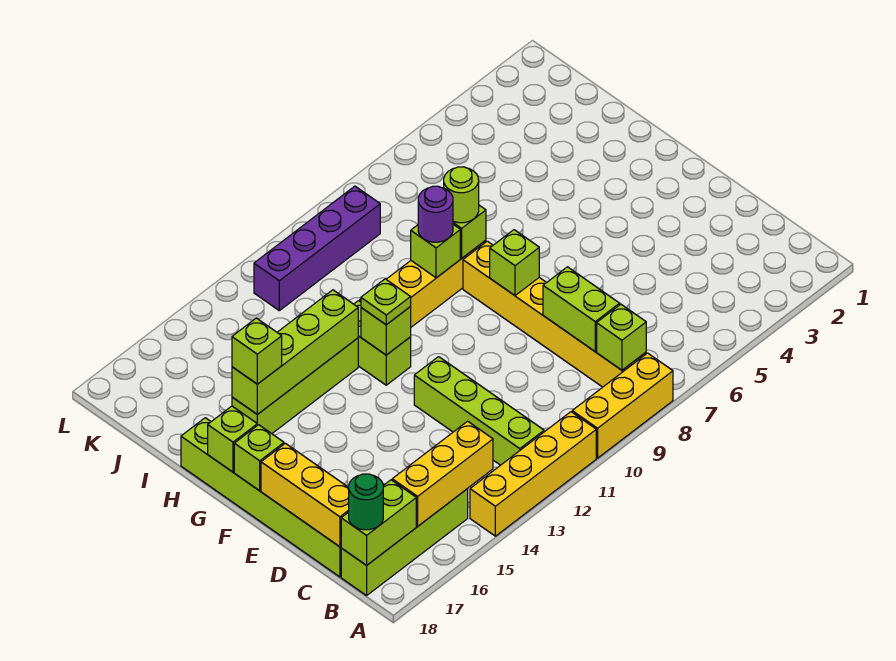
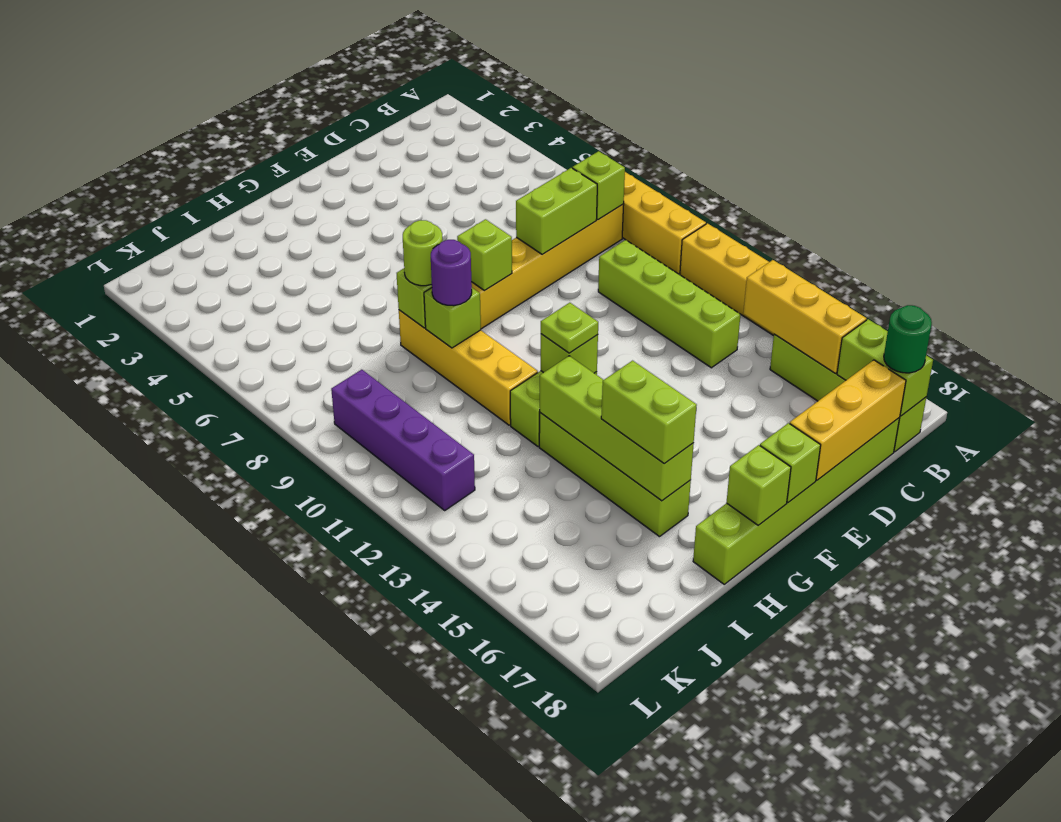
lime brick B12:E12 level 1 -> lime brick C10:C13 level 1
lime brick H16 level 3 -> lime brick H15:H16 level 3

